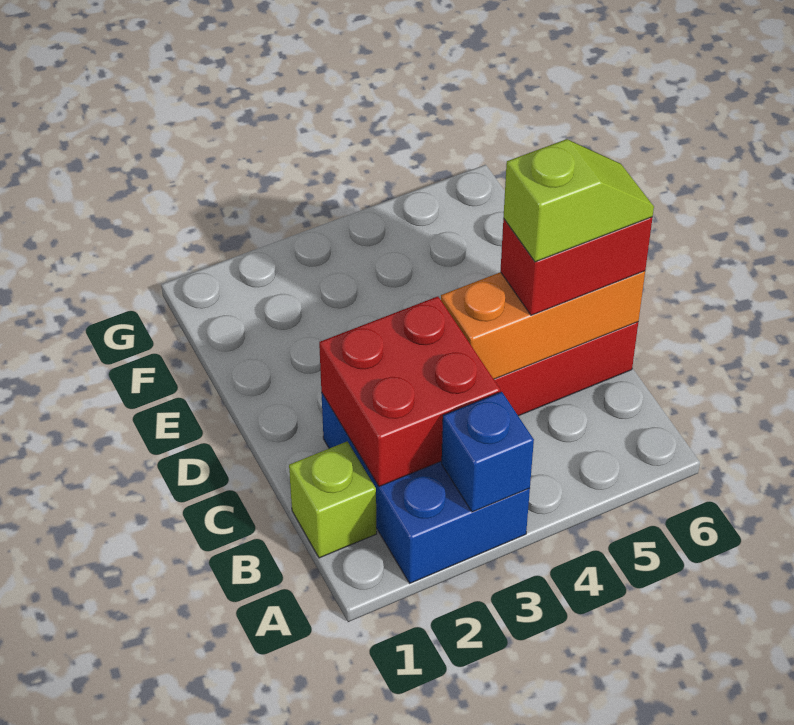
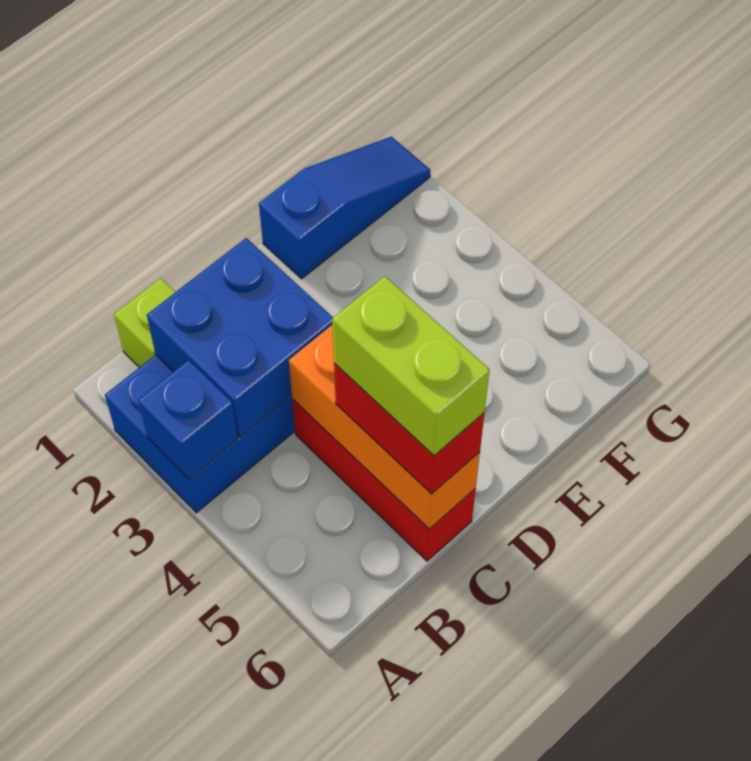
red brick B2:C3 level 2 -> blue brick B2:C3 level 2
lime slope C5:C6 level 4 top 5 -> lime brick C5:C6 level 4
none -> blue slope E1:G1 level 1 top E

